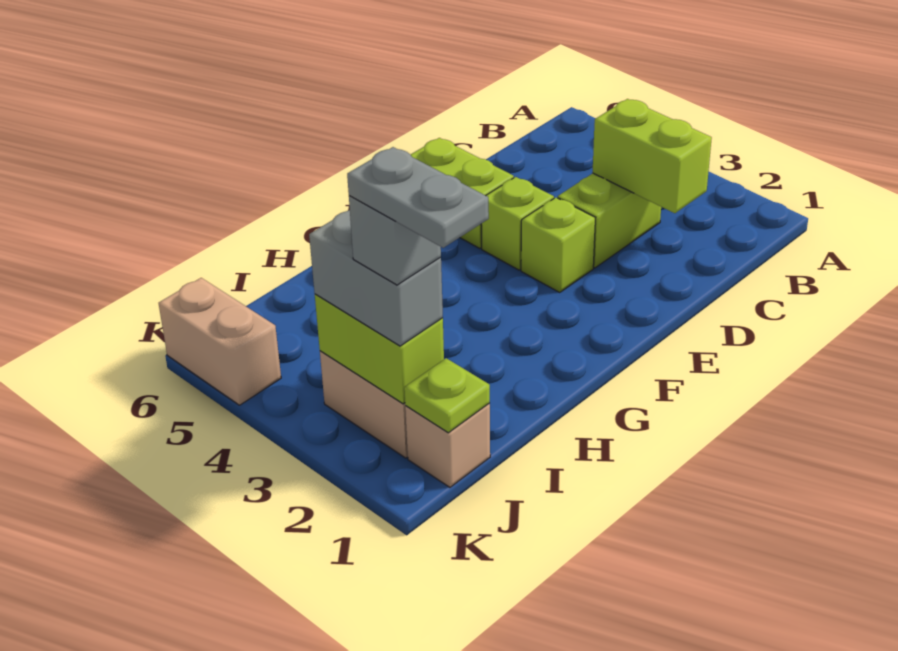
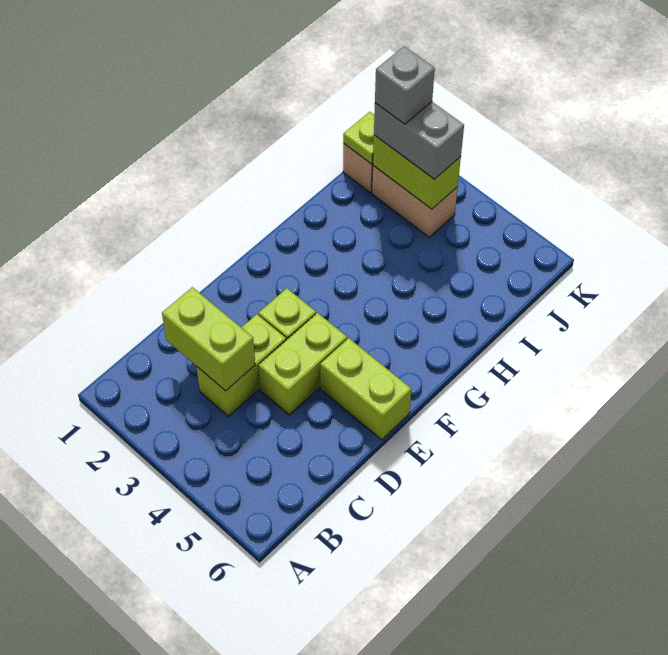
lime brick E4 level 1 -> lime brick D4:E4 level 1
grey plate J1:J2 level 5 -> none
tan brick K5:K6 level 1 -> none

